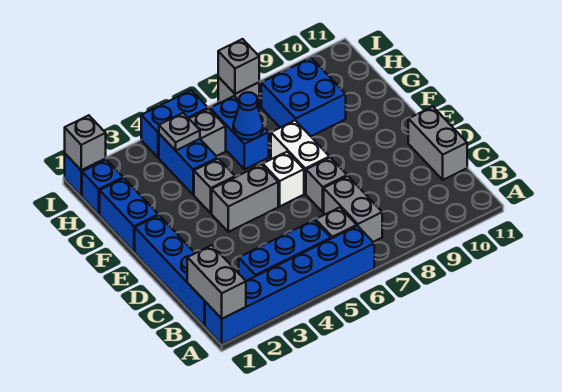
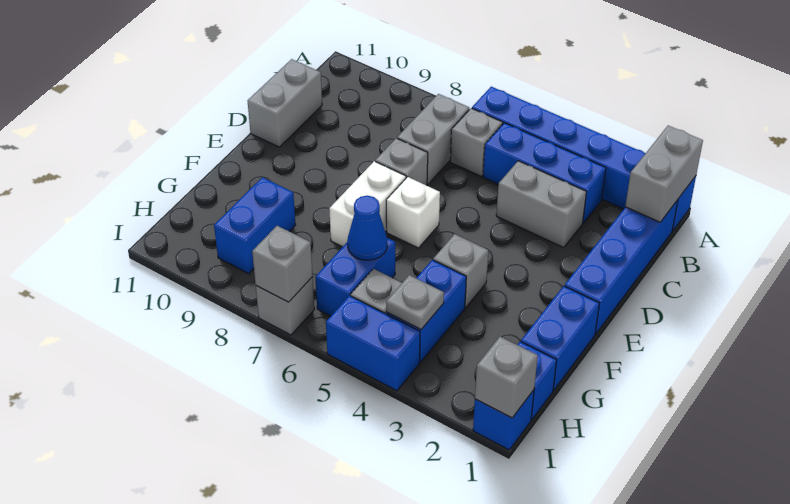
grey brick E4:E5 level 1 -> grey brick C3:C4 level 1
blue brick G8:H9 level 1 -> blue brick G9:H9 level 1

